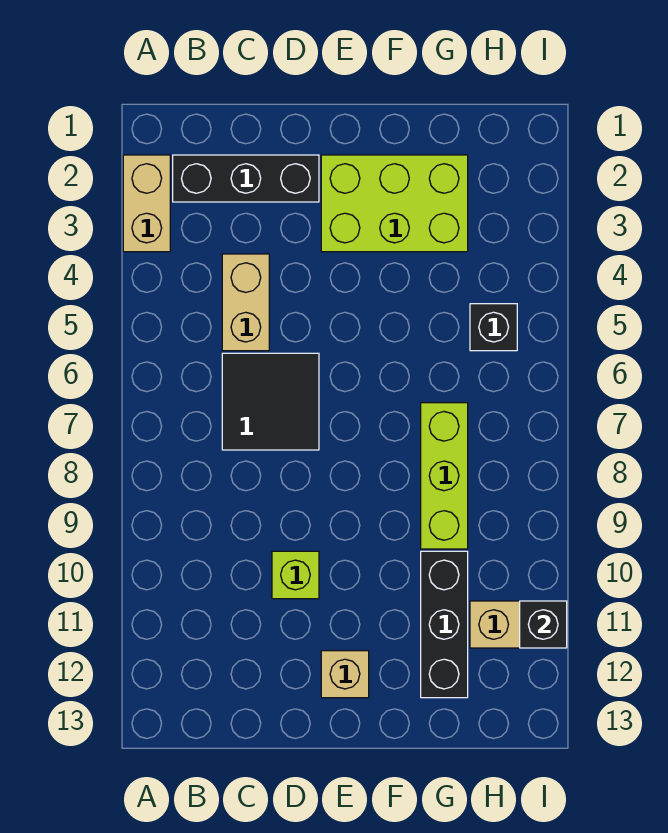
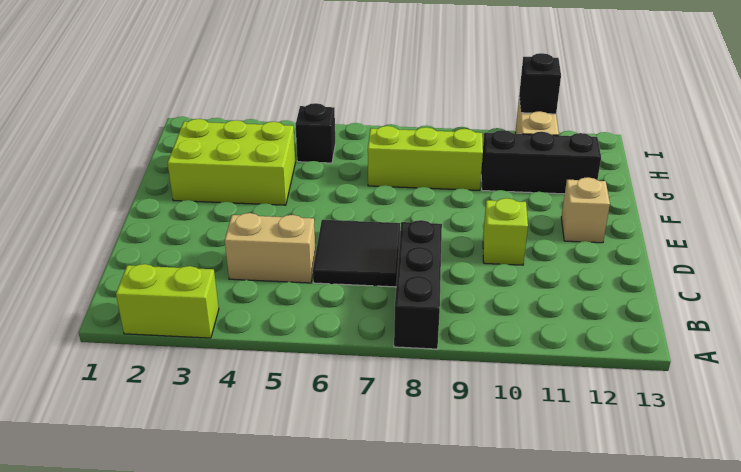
tan brick A2:A3 level 1 -> lime brick A2:A3 level 1
black brick B2:D2 level 1 -> black brick A8:C8 level 1
lime brick E2:G3 level 1 -> lime brick F2:G4 level 1

